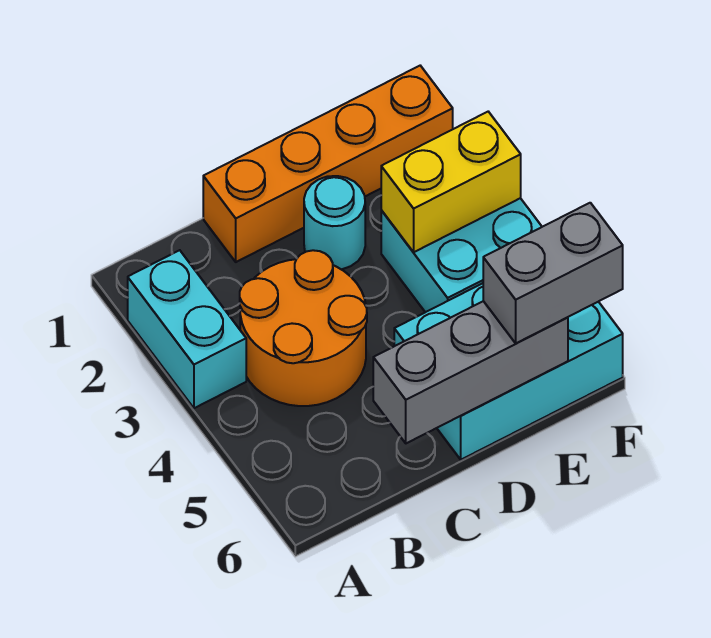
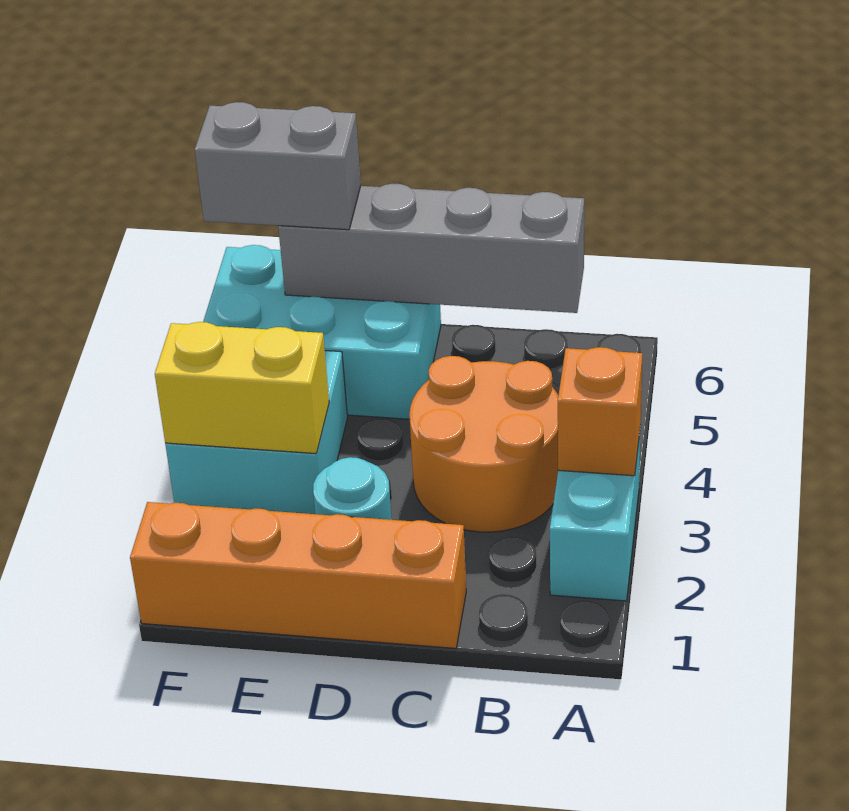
none -> orange brick A3 level 2
grey brick C6:E6 level 2 -> grey brick B6:E6 level 2

